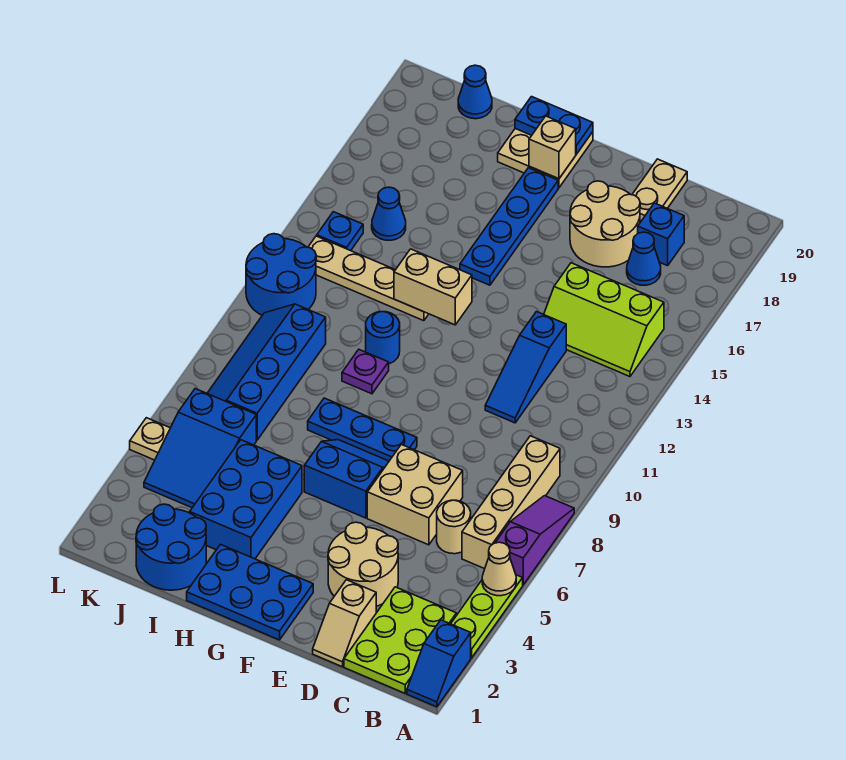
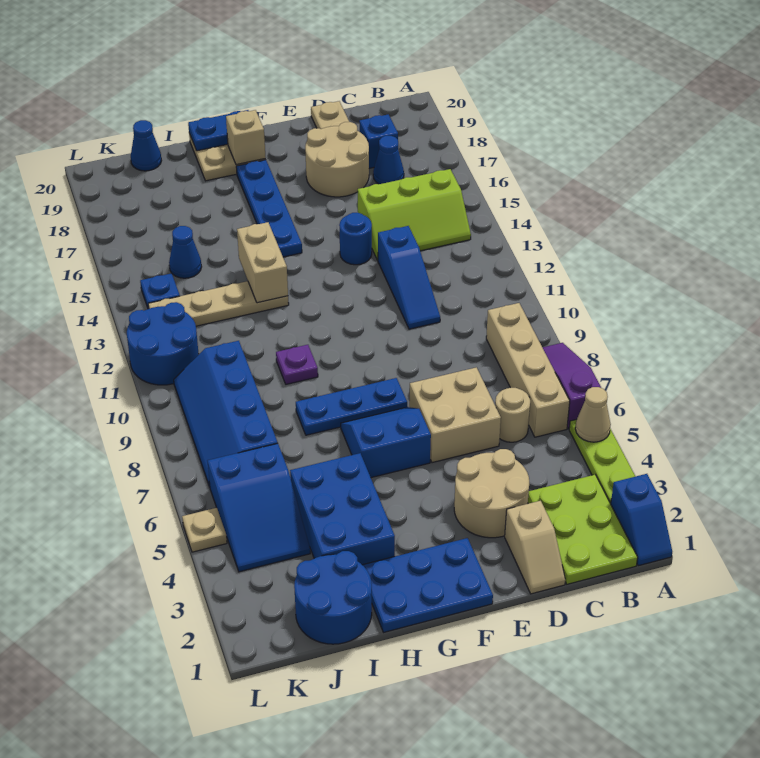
tan brick G13:H13 level 2 -> tan brick H13:H14 level 2
blue round brick H11 level 1 -> blue round brick E14 level 1

